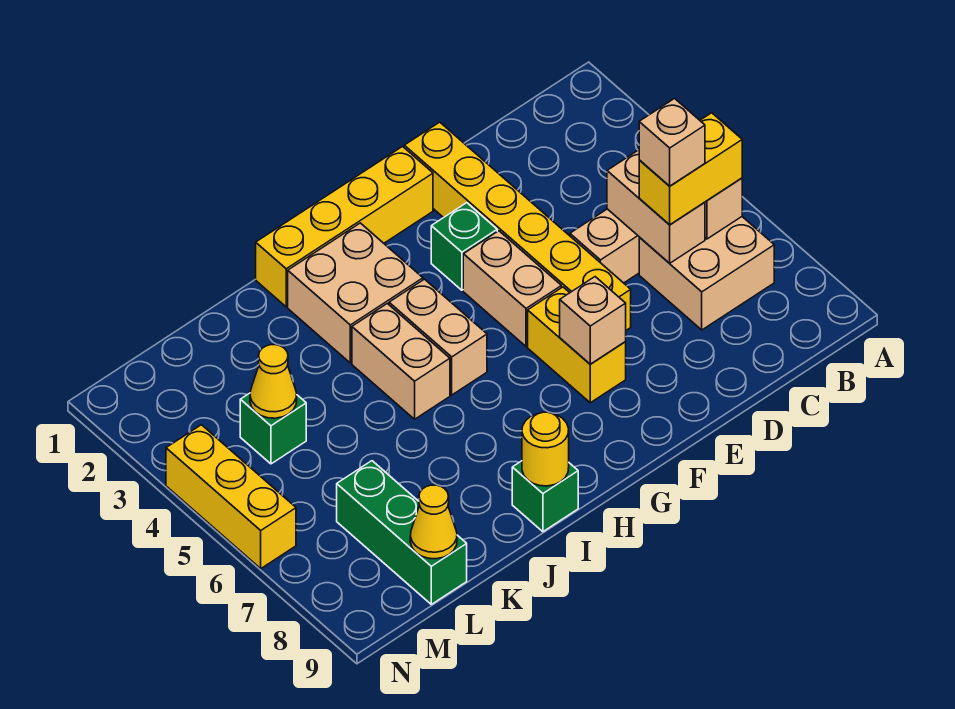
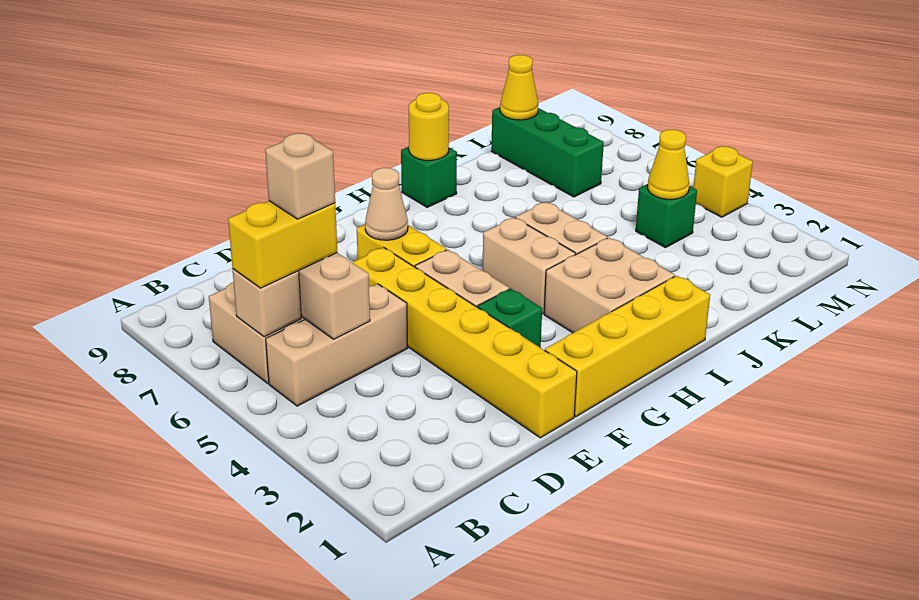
tan brick F7 level 2 -> tan cone F7 level 2
yellow brick N4:N6 level 1 -> yellow brick N4 level 1

